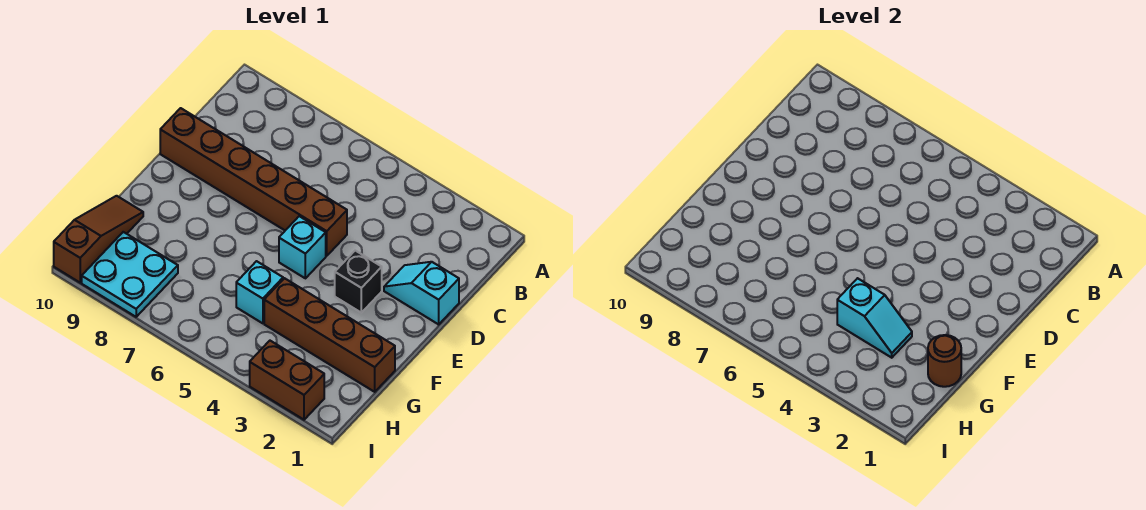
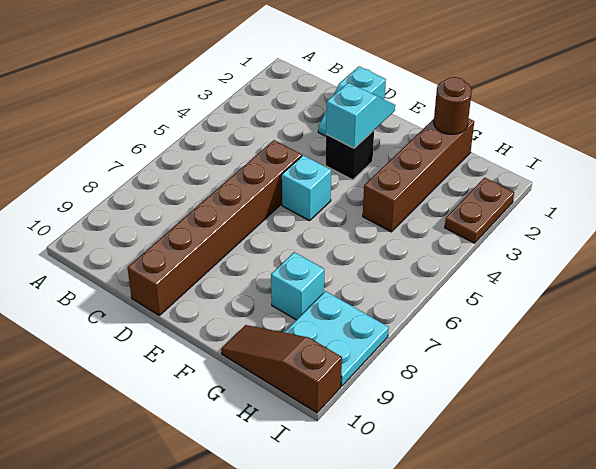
cyan slope G3:G4 level 2 top 4 -> cyan slope E2:E3 level 2 top 3
cyan brick G5 level 1 -> cyan brick G8 level 1
brown brick I2:I3 level 1 -> brown plate I2:I3 level 1

